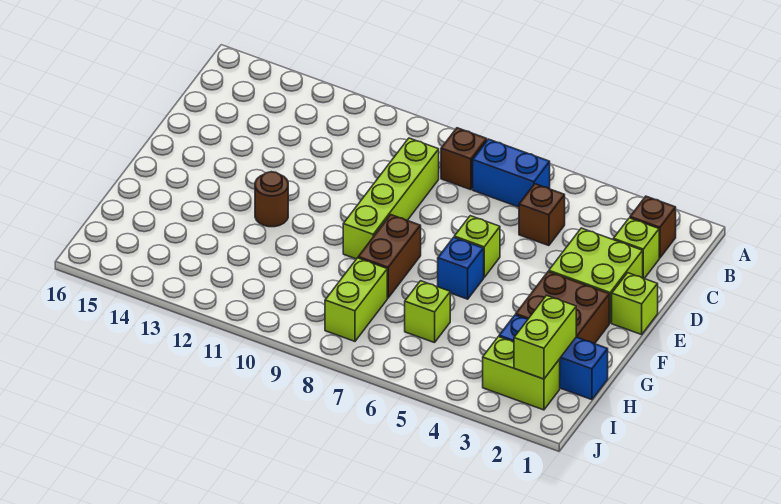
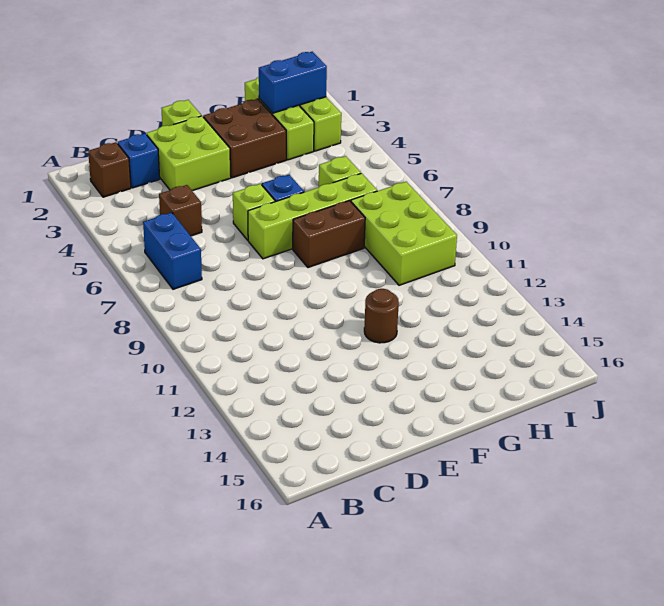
brown brick B8 level 1 -> none
lime brick C2 level 1 -> blue brick C2 level 1
lime brick C9:F9 level 1 -> lime brick E7:H7 level 1
blue brick H1:H3 level 1 -> lime brick H1:H3 level 1
lime brick H2:I2 level 2 -> blue brick H2:I2 level 2
lime brick H8:I8 level 1 -> lime brick H8:I10 level 1

